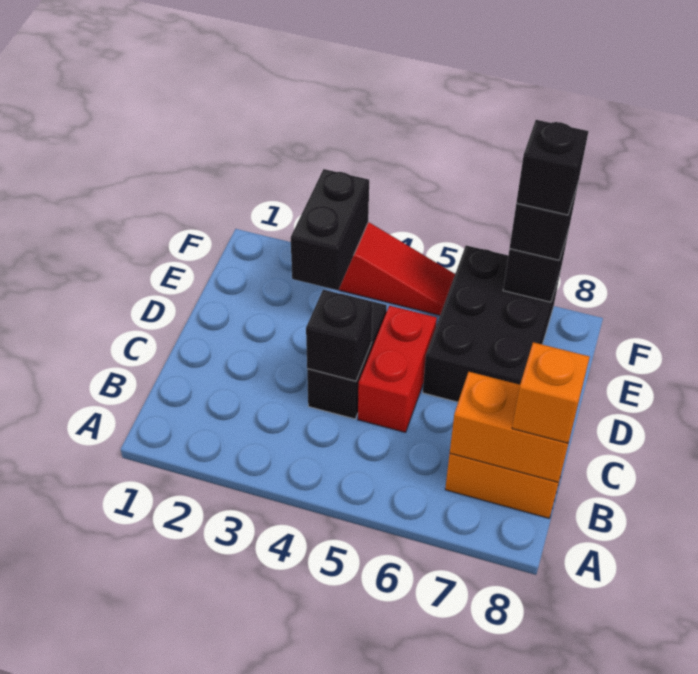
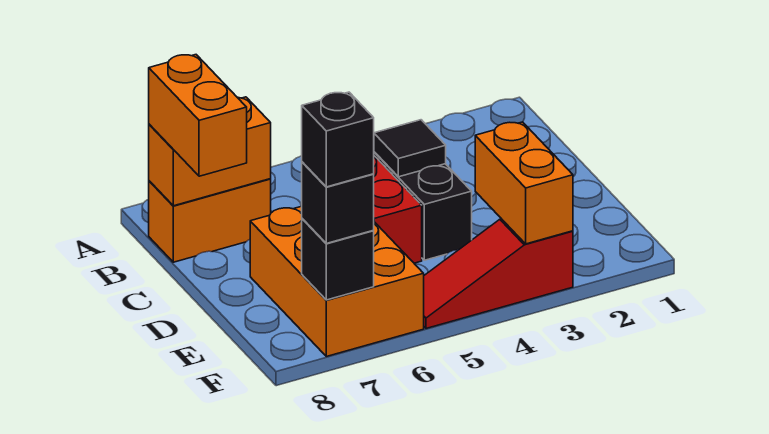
orange brick B8 level 3 -> orange brick B8:C8 level 3
black brick C4 level 2 -> black tile C4 level 2
black brick D6:F7 level 1 -> orange brick D6:F7 level 1
black brick E3:F3 level 2 -> orange brick E3:F3 level 2

